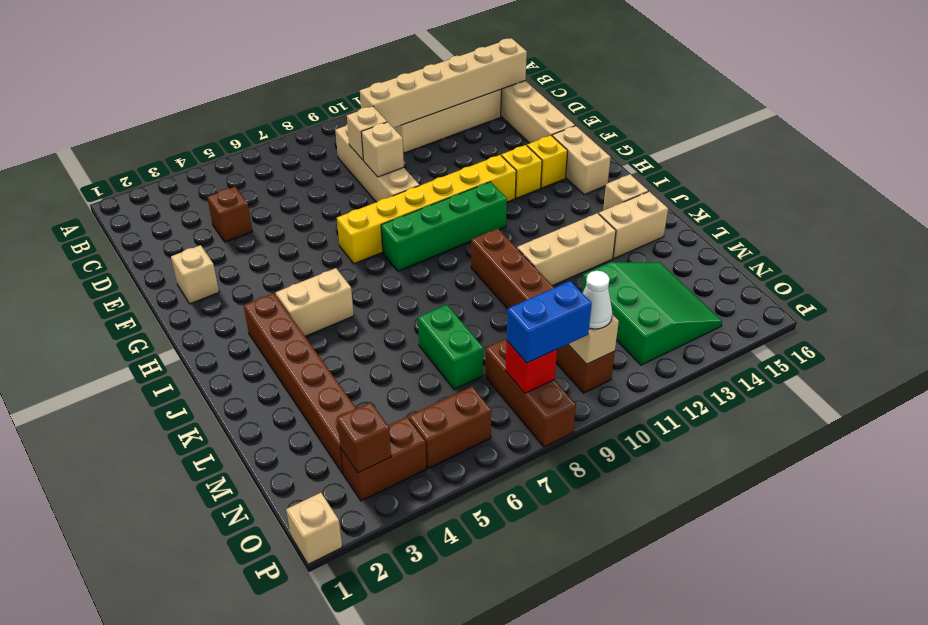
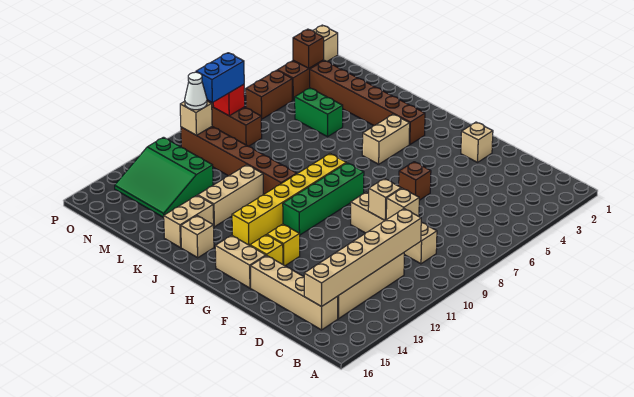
brown brick D4 level 1 -> brown brick F6 level 1
yellow brick G7:G12 level 1 -> yellow brick I8:I13 level 1
green brick L7:M7 level 1 -> green brick L5:M5 level 1

